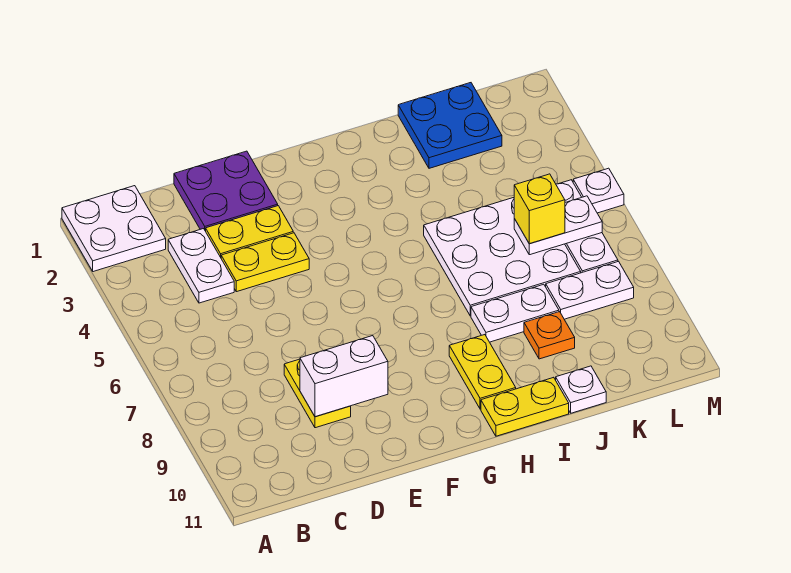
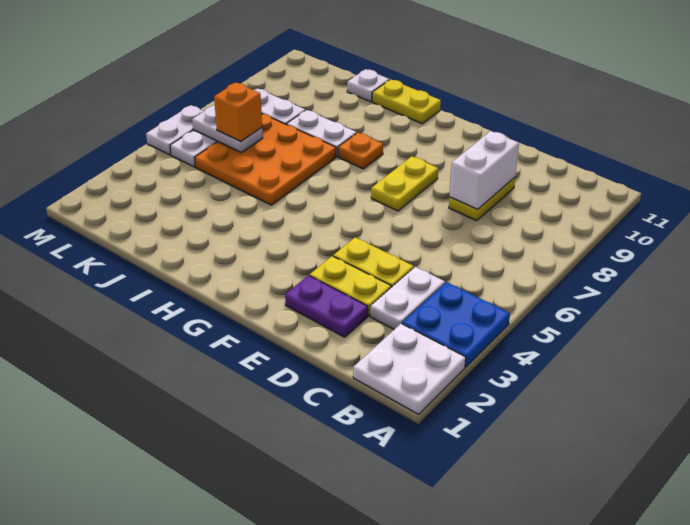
purple plate D1:E2 level 1 -> purple plate D2:E2 level 1
white brick D9:E9 level 2 -> white brick D8:D9 level 2
yellow plate H9:H10 level 1 -> yellow plate F7:F8 level 1
white plate I5:K7 level 1 -> orange plate I5:K7 level 1
blue plate J1:K2 level 1 -> blue plate A3:B4 level 1
orange plate J9 level 1 -> orange plate H8 level 1
yellow brick K6 level 3 -> orange brick K6 level 3
white plate M5 level 1 -> white plate M5:M6 level 1

